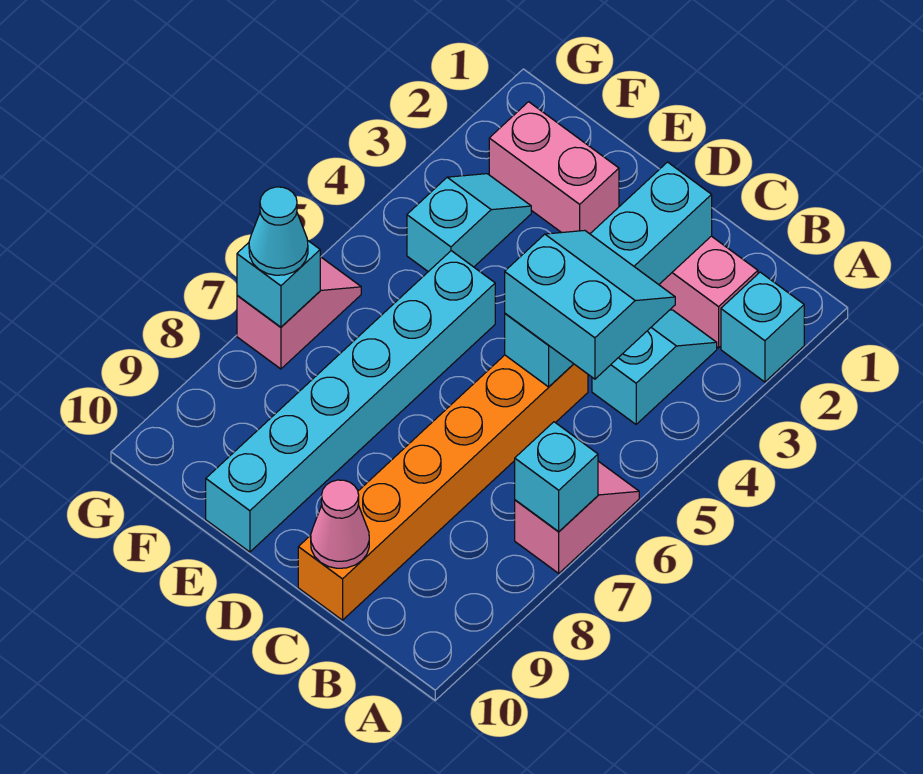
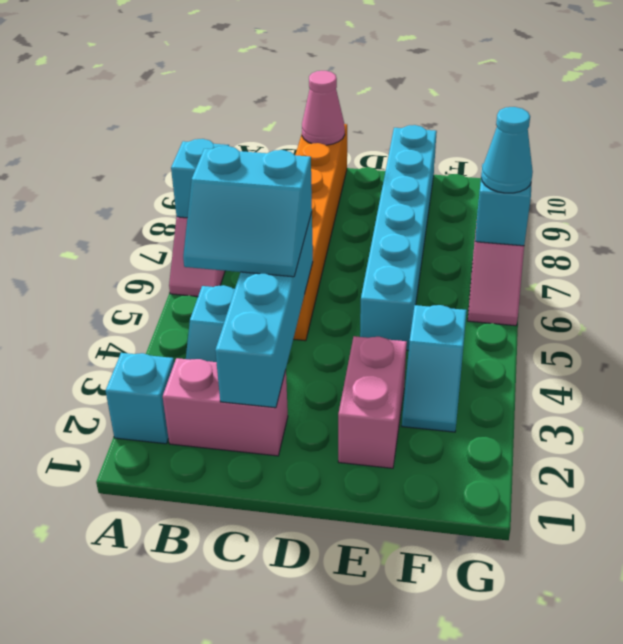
pink brick E2:F2 level 1 -> pink brick E2:E3 level 1

